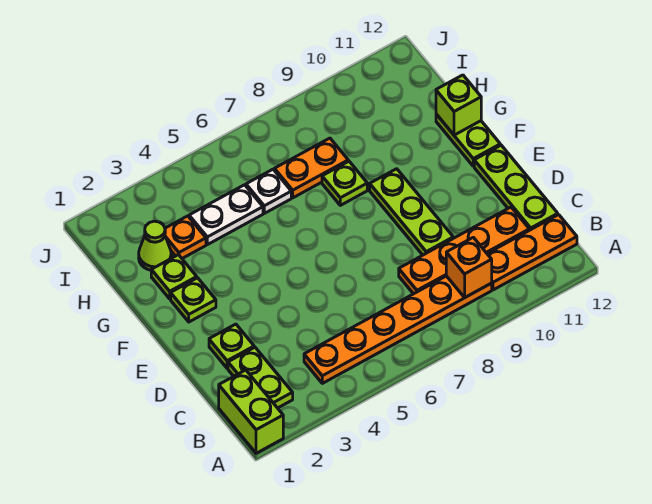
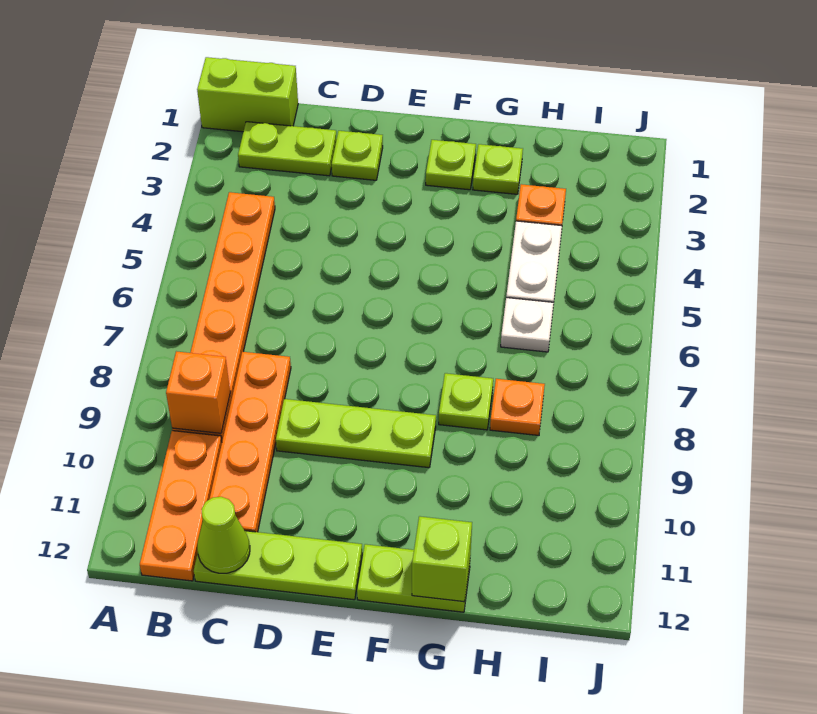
lime cone H2 level 1 -> lime cone C12 level 2
orange plate H7:H8 level 1 -> orange plate H8 level 1

